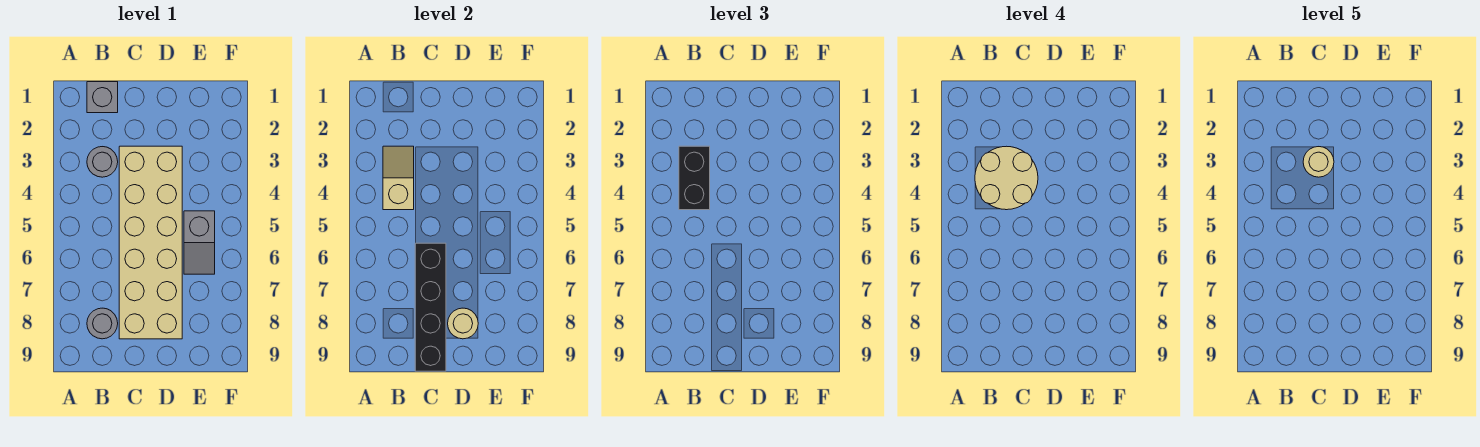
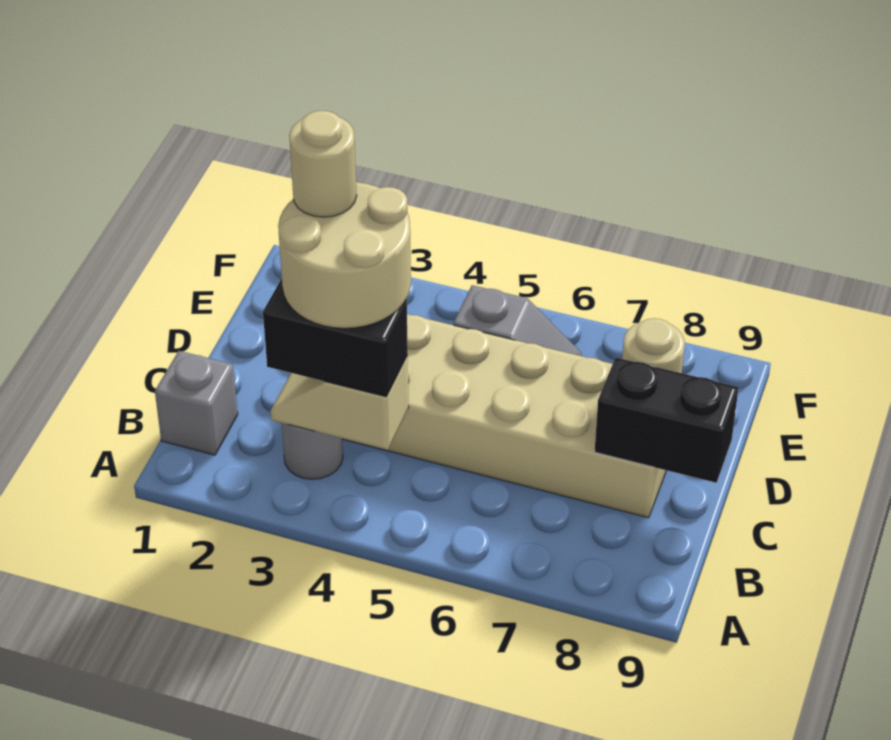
grey round brick B8 level 1 -> none
black brick C6:C9 level 2 -> black brick C8:C9 level 2

